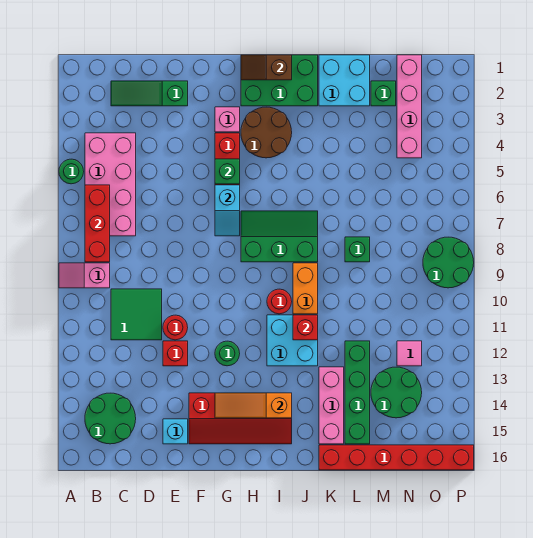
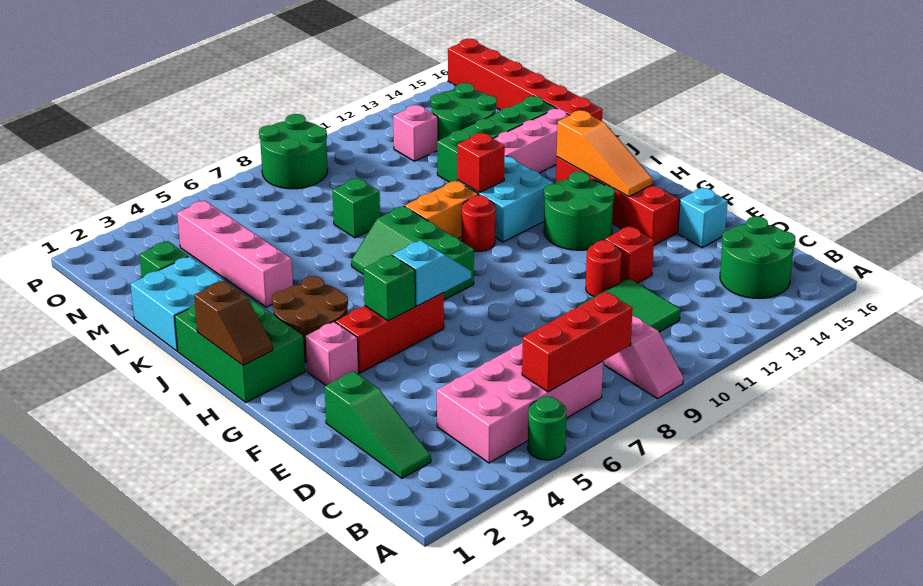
green round brick G12 level 1 -> green round brick G12:H13 level 1
pink brick N1:N4 level 1 -> pink brick K4:N4 level 1
pink tile N12 level 1 -> pink brick N12 level 1

